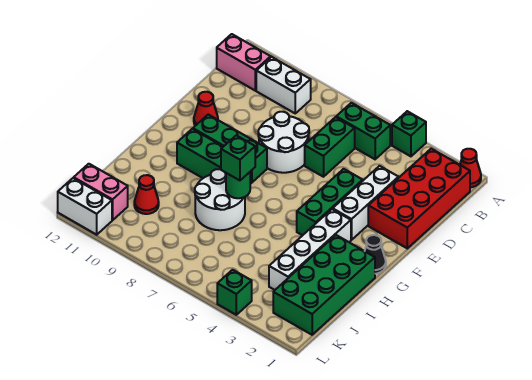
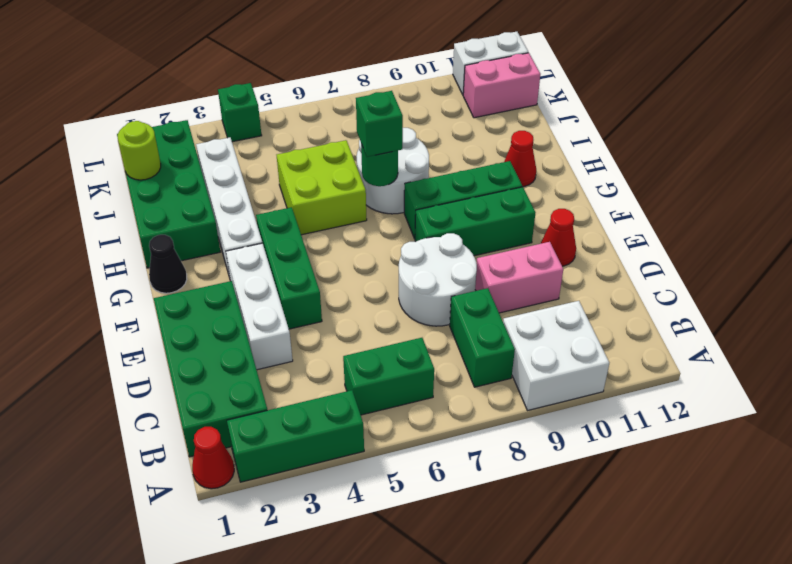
green brick A4 level 1 -> green brick A2:A4 level 1
red brick B1:E2 level 1 -> green brick B1:E2 level 1
white brick B9:B10 level 1 -> white brick A9:B10 level 1
pink brick B11:B12 level 1 -> pink brick D9:D10 level 1
green brick C6:D6 level 1 -> green brick B8:C8 level 1
none -> lime brick H5:I6 level 1
none -> lime round brick J1 level 2
red cone J10 level 1 -> red cone H11 level 1

